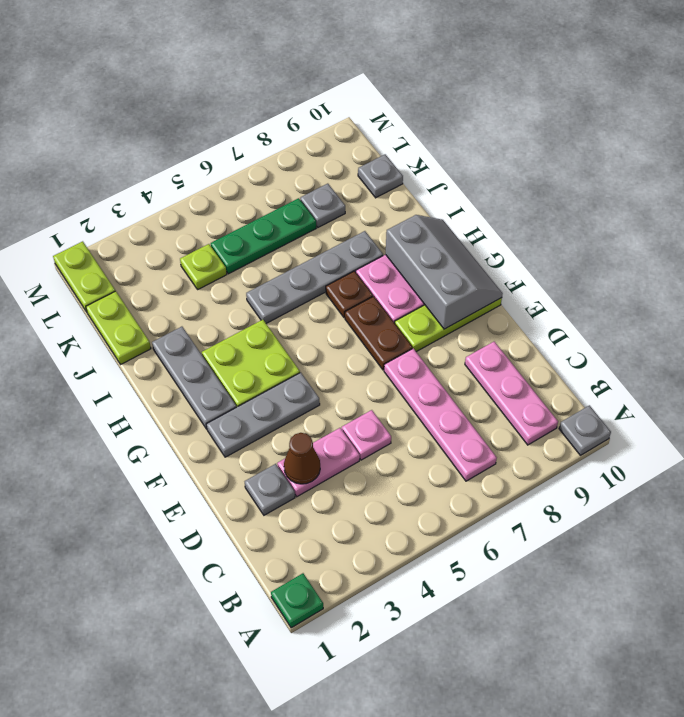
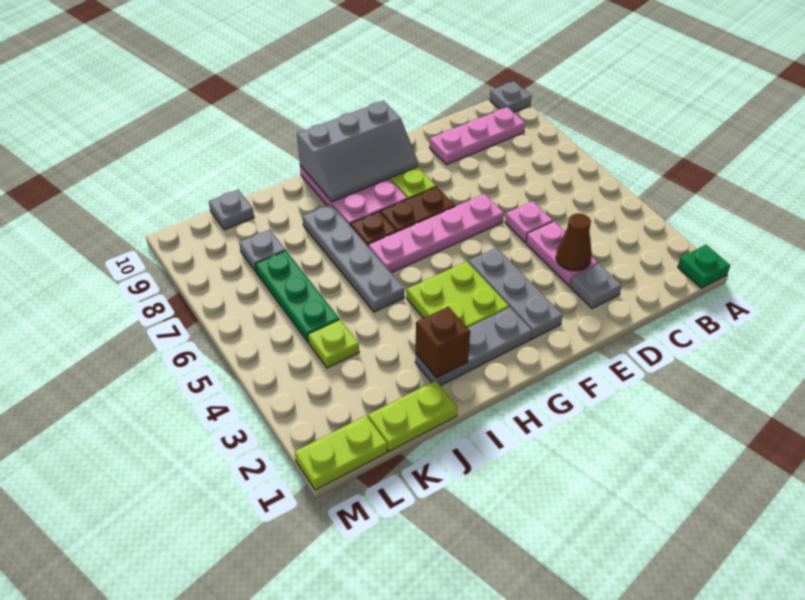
pink plate B7:E7 level 1 -> pink plate E6:H6 level 1
grey slope F9:H10 level 2 top 9 -> grey slope F9:H10 level 2 top 10
none -> brown brick I2 level 2

